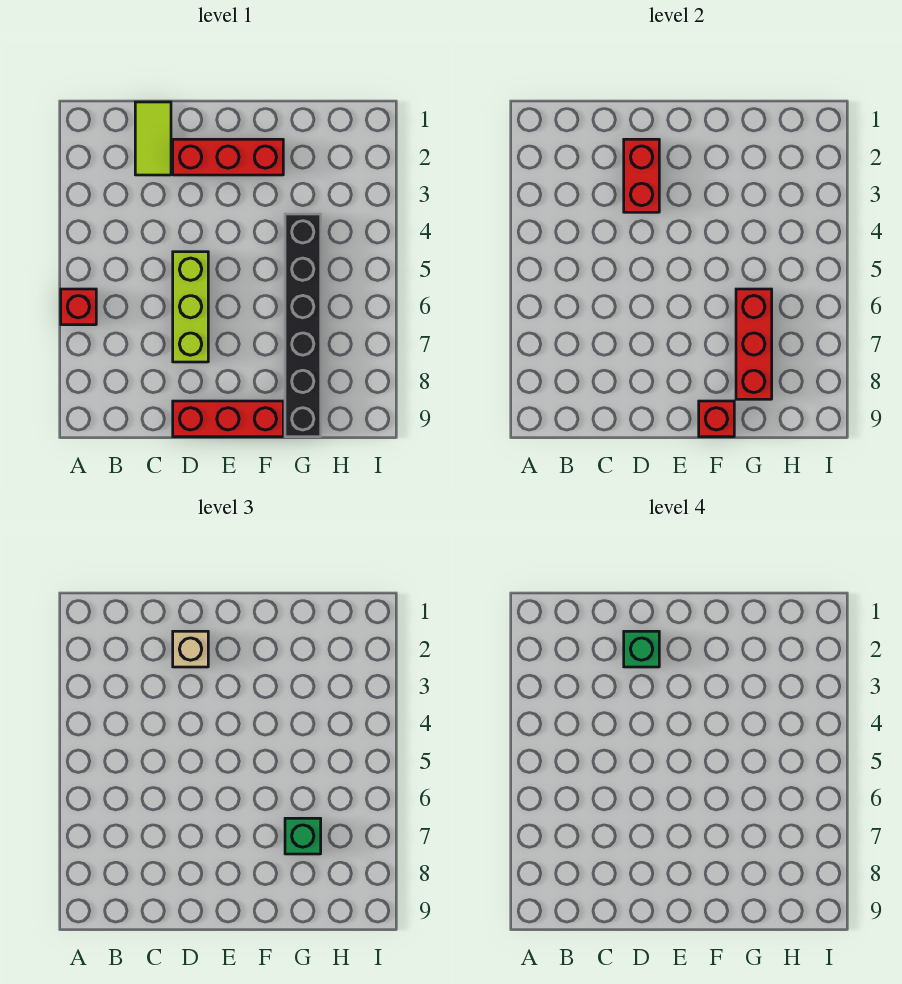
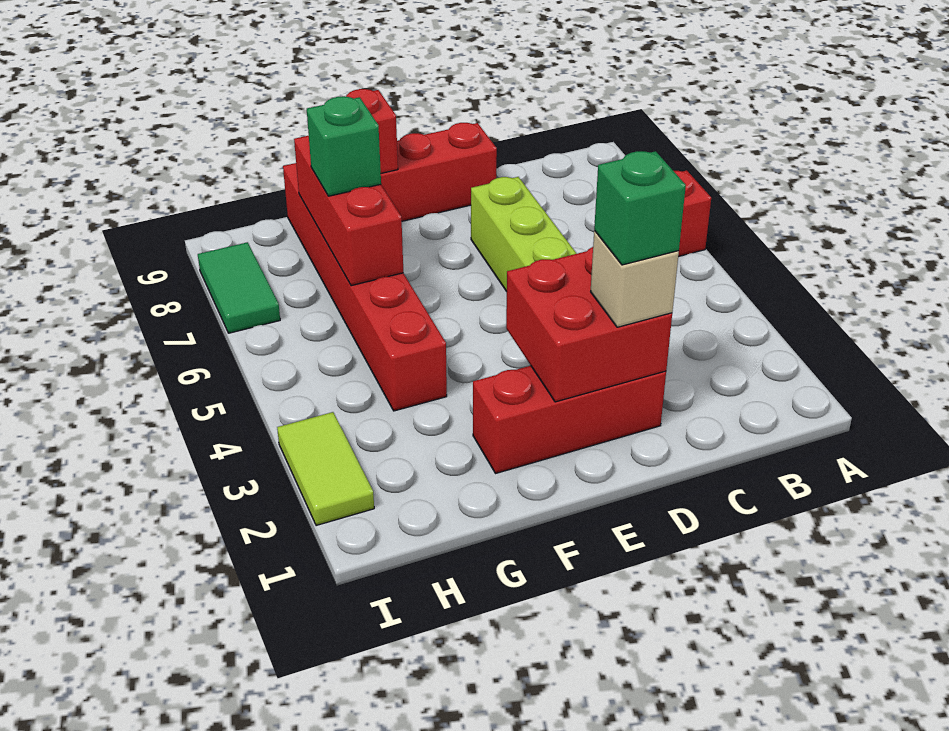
lime tile C1:C2 level 1 -> lime tile I2:I3 level 1
red brick D2:D3 level 2 -> red brick D2:E3 level 2
black brick G4:G9 level 1 -> red brick G4:G9 level 1
none -> green tile I7:I8 level 1

